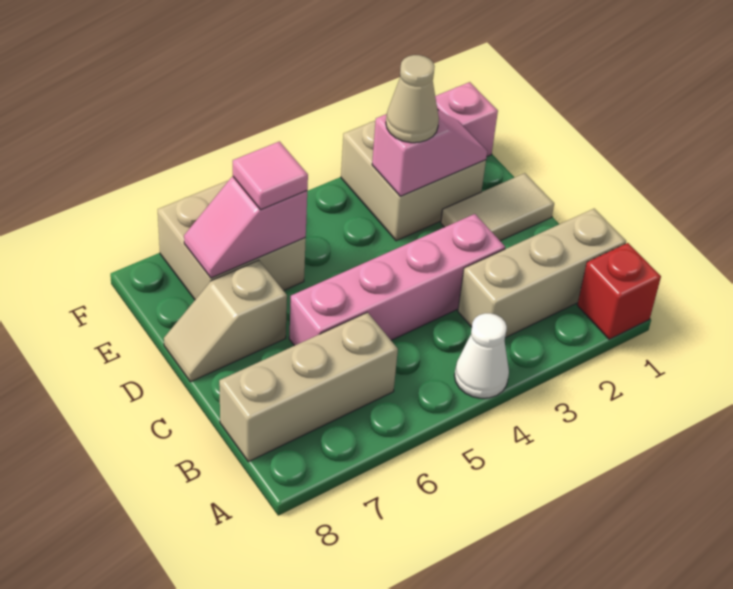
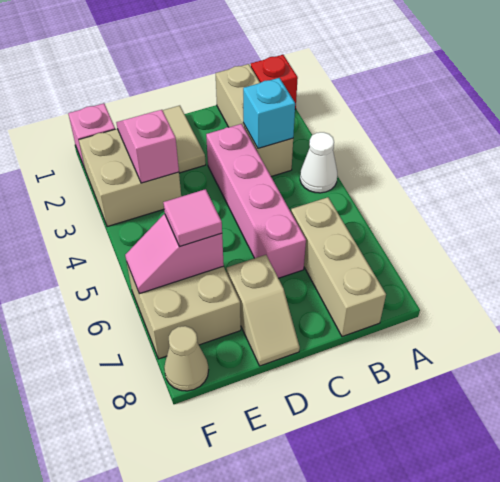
none -> cyan brick B3 level 2
tan cone E3 level 3 -> tan cone F8 level 1
pink slope E6:E7 level 2 top 6 -> pink slope E6:F6 level 2 top E

